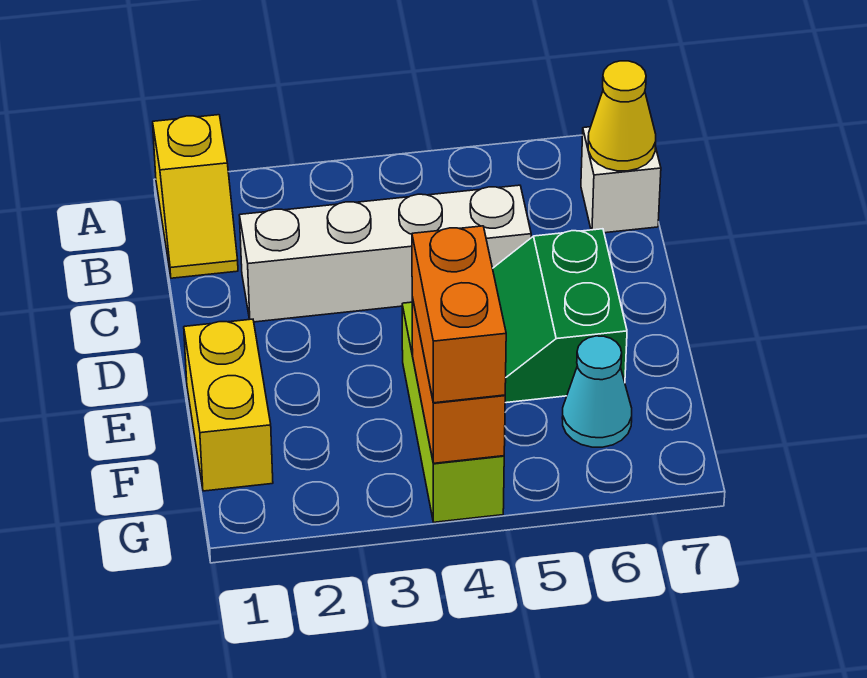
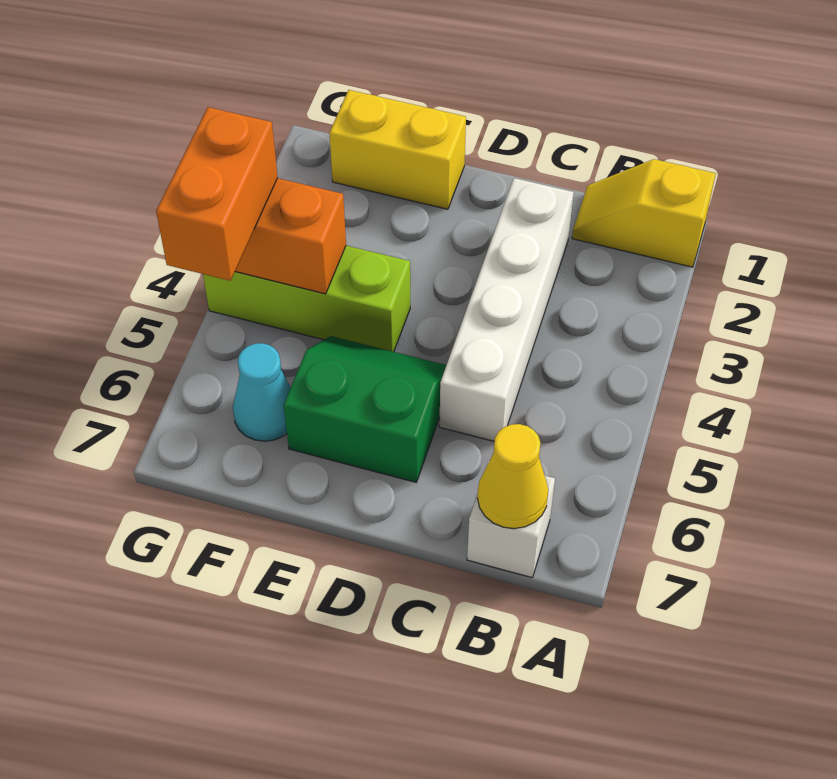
orange brick F4:G4 level 3 -> orange brick G4:G5 level 3

